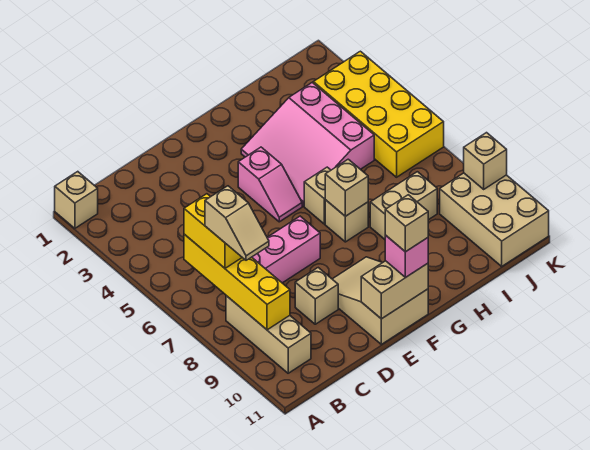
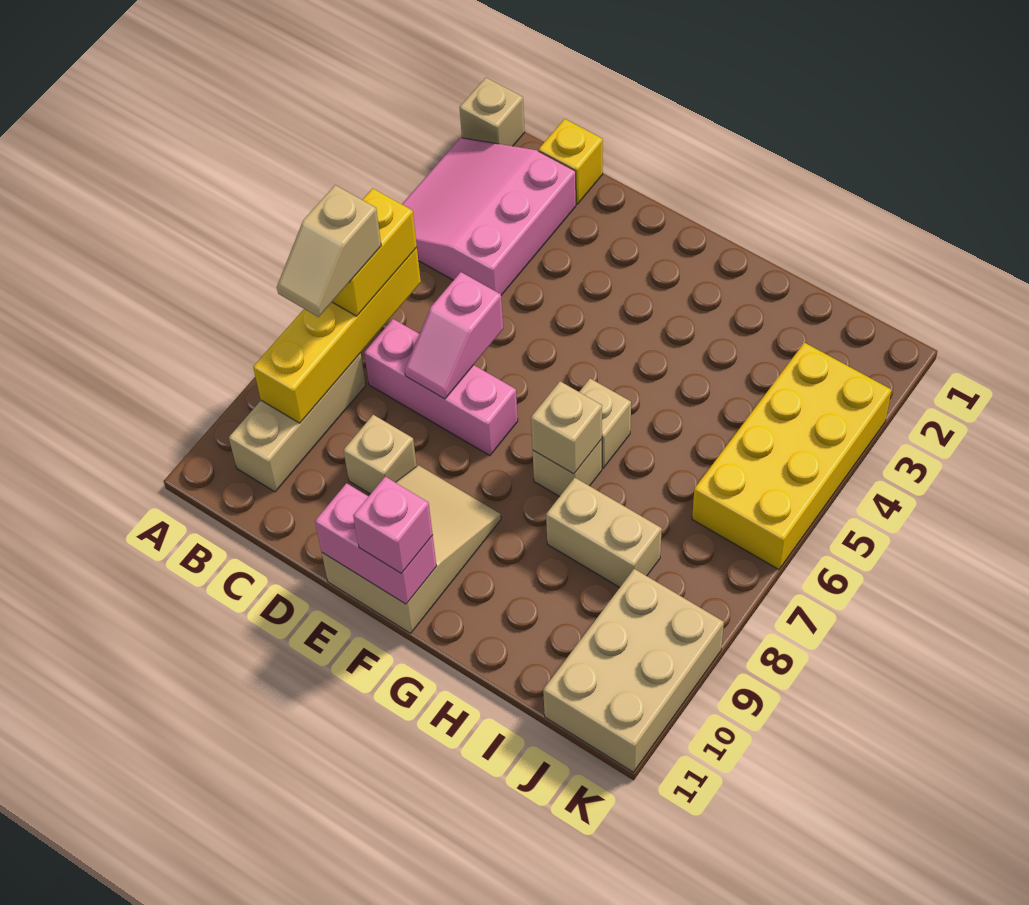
none -> yellow brick C1 level 1
tan brick E11:F11 level 2 -> pink brick E11:F11 level 2
pink slope F4:F5 level 1 top 4 -> pink slope D6:D7 level 2 top 6
tan brick F11 level 4 -> none
pink slope G3:I5 level 1 top I -> pink slope A2:C4 level 1 top C
tan brick K9 level 2 -> none

